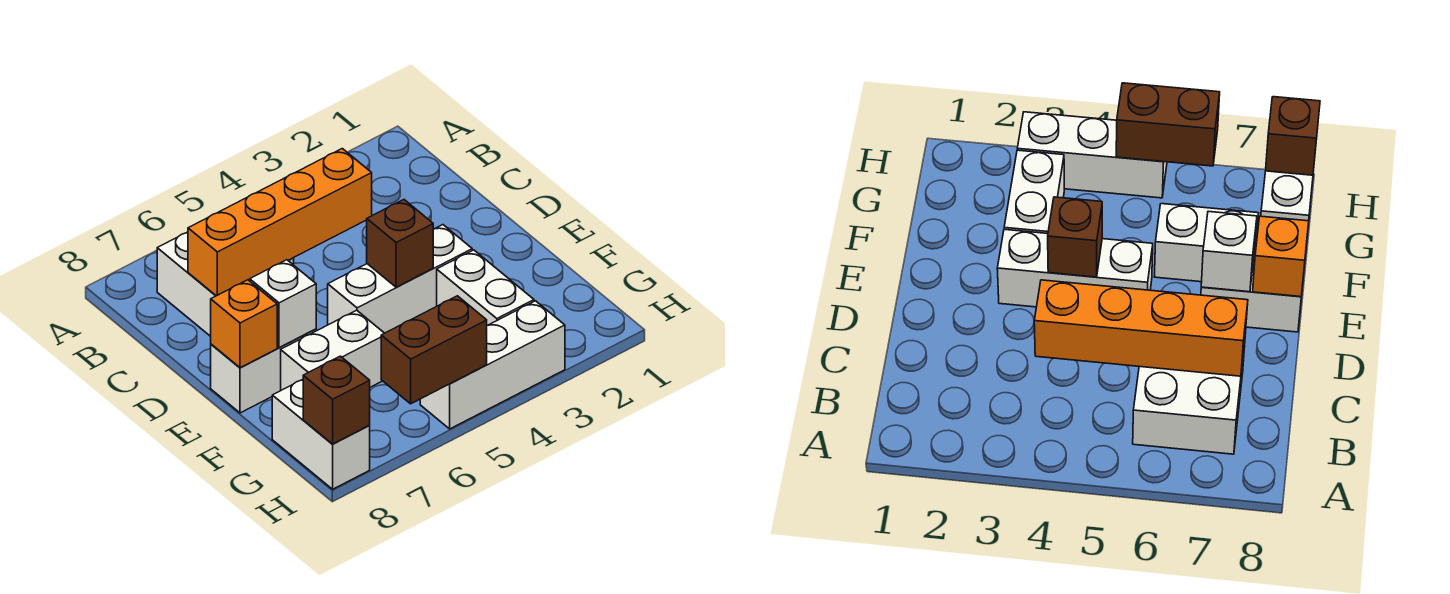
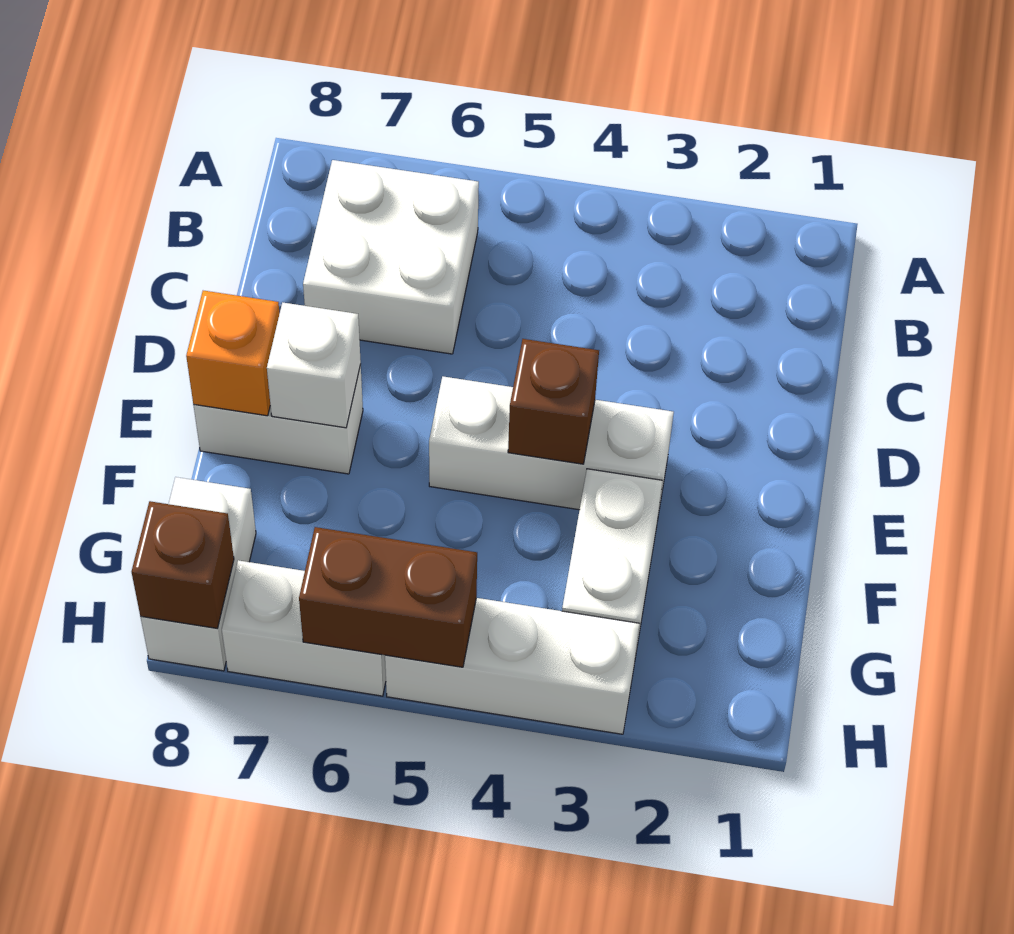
orange brick C4:C7 level 2 -> none
white brick F6:F7 level 1 -> white brick H6:H7 level 1

